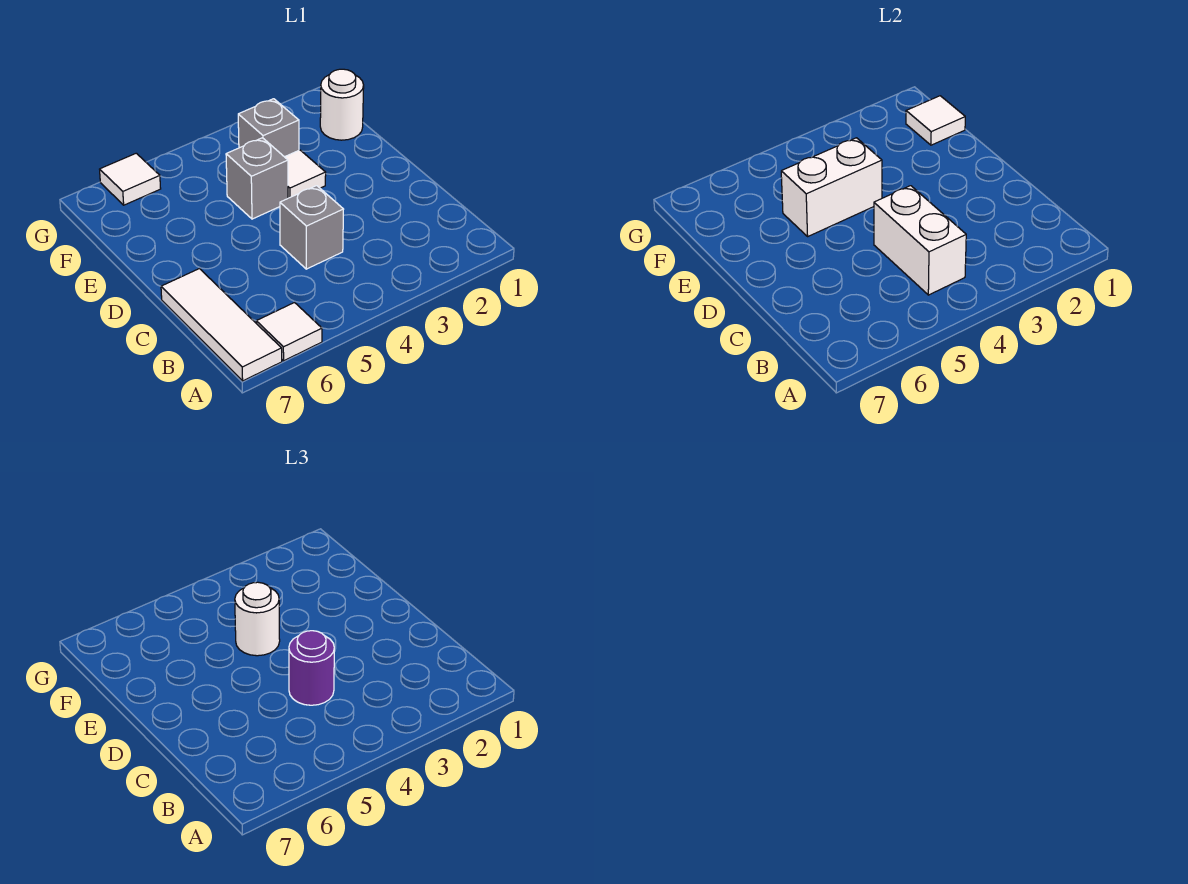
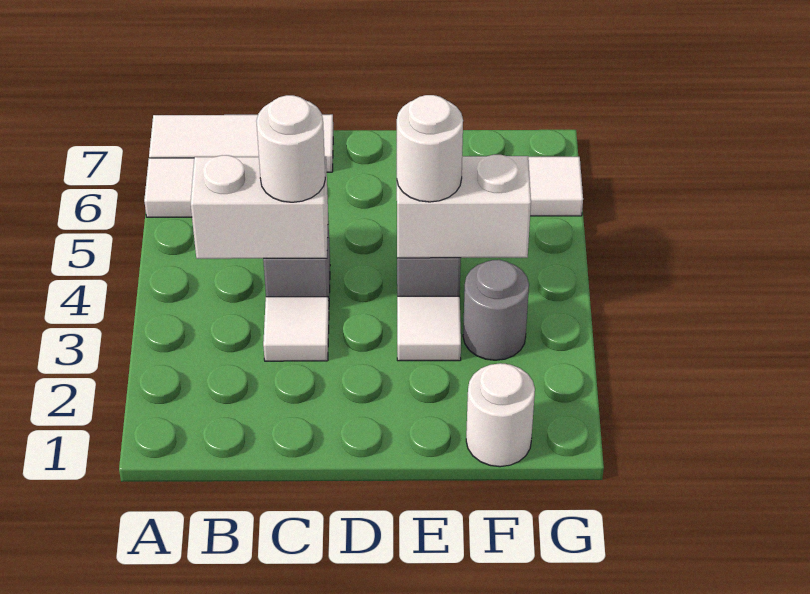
purple round brick C4 level 3 -> white round brick C4 level 3
white brick E4:E5 level 2 -> white brick E4:F4 level 2
white tile F1 level 2 -> white tile C3 level 1
grey brick F3 level 1 -> grey round brick F3 level 1

